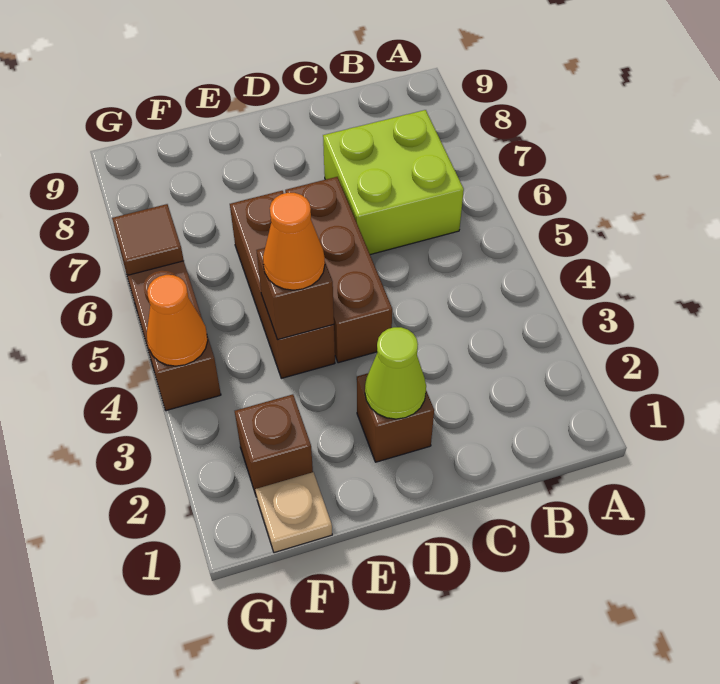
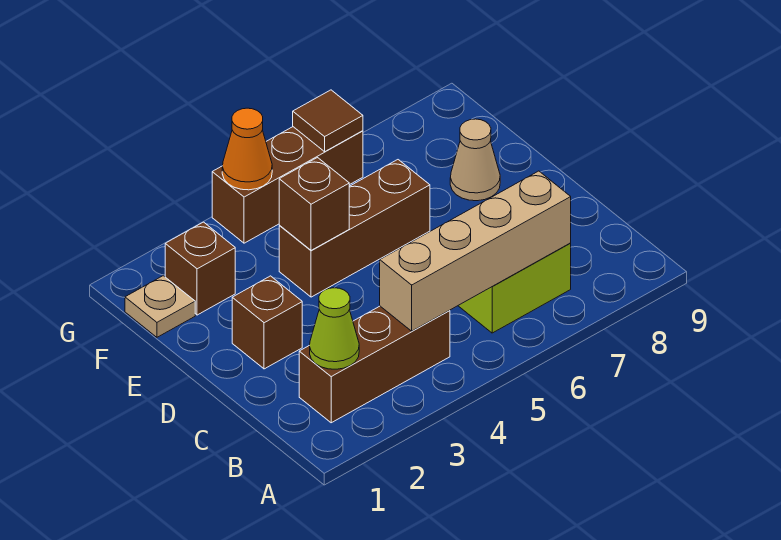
none -> tan brick B4:B7 level 2
lime cone D2 level 2 -> lime cone B2 level 2
brown brick D4:D6 level 1 -> brown brick B2:B4 level 1
orange cone E4 level 3 -> none
none -> tan cone E8 level 1

